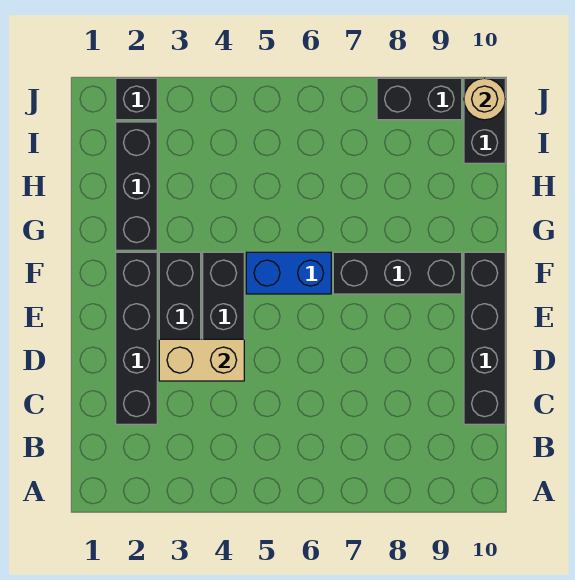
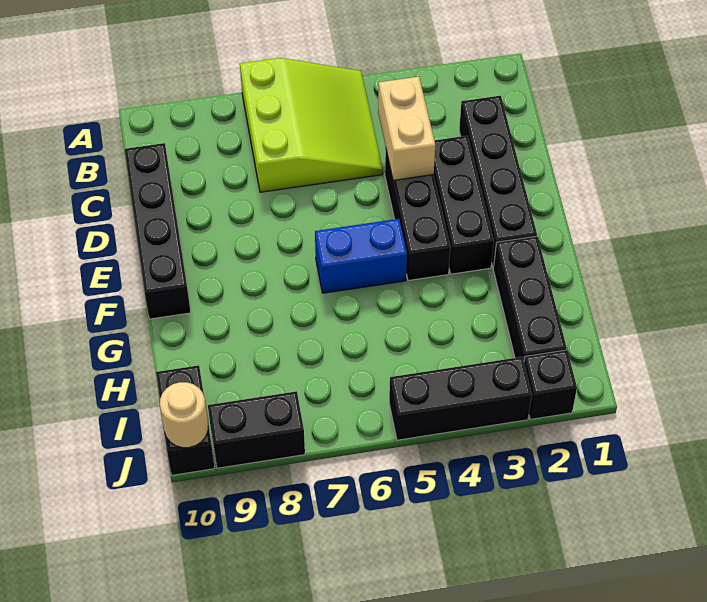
none -> lime slope A5:C7 level 1 top 7
tan brick D3:D4 level 2 -> tan brick C4:D4 level 2
black brick F7:F9 level 1 -> black brick J3:J5 level 1

